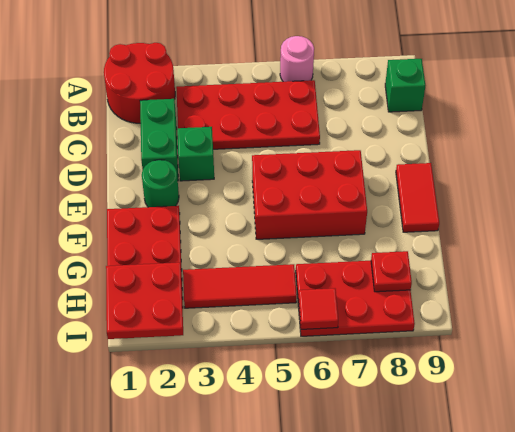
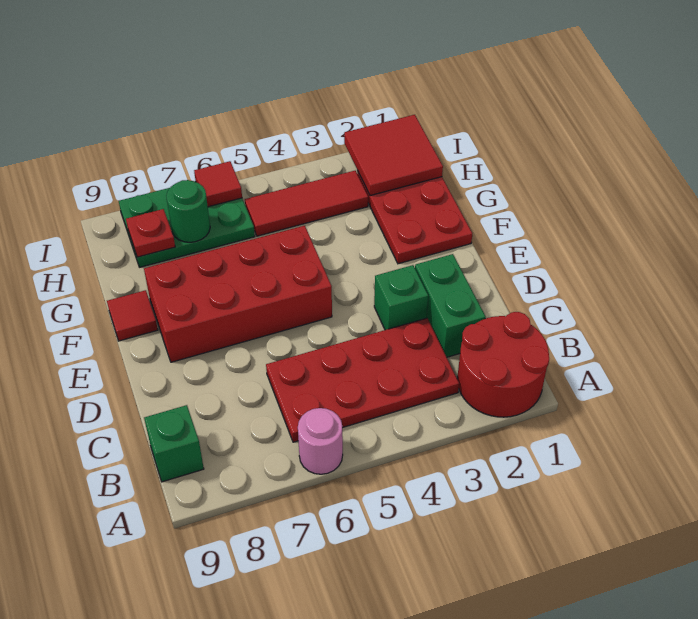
green round brick E2 level 1 -> green round brick H7 level 2
red brick E5:F7 level 1 -> red brick E5:F8 level 1
red tile E9:F9 level 1 -> red tile F9 level 1
red plate H1:I2 level 2 -> red tile H1:I2 level 2
red plate H6:I8 level 1 -> green plate H6:I8 level 1

